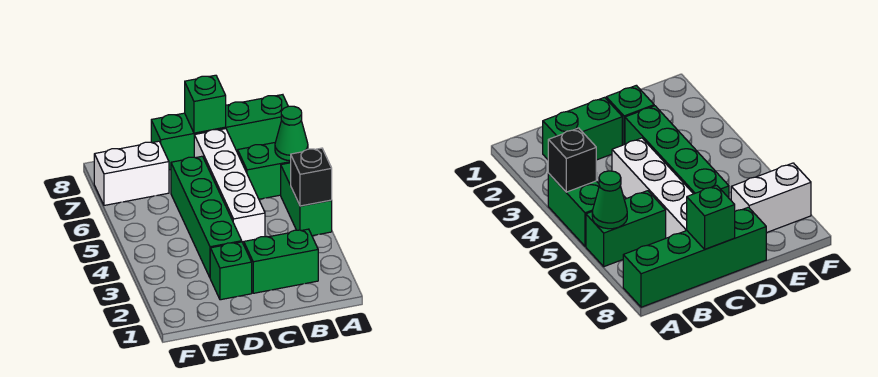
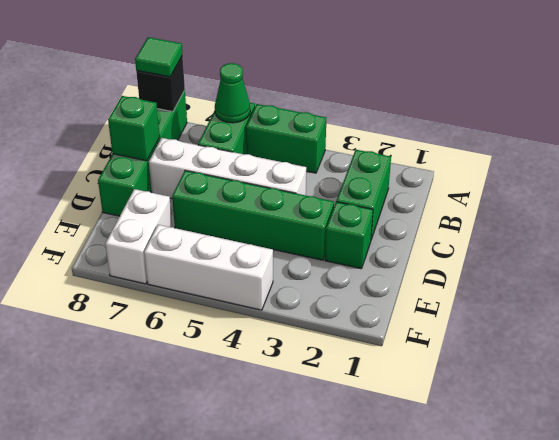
black brick A4 level 2 -> black brick A8 level 2
none -> green tile A8 level 3
none -> white brick F4:F6 level 1

